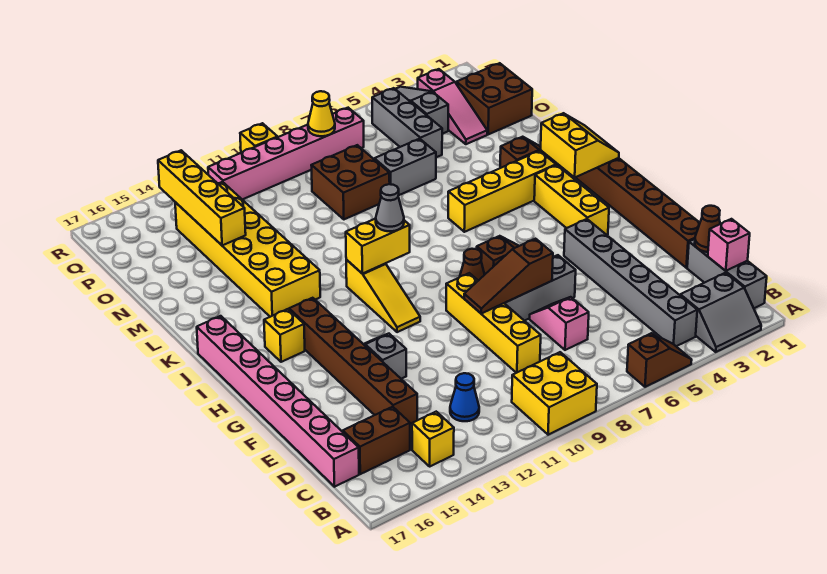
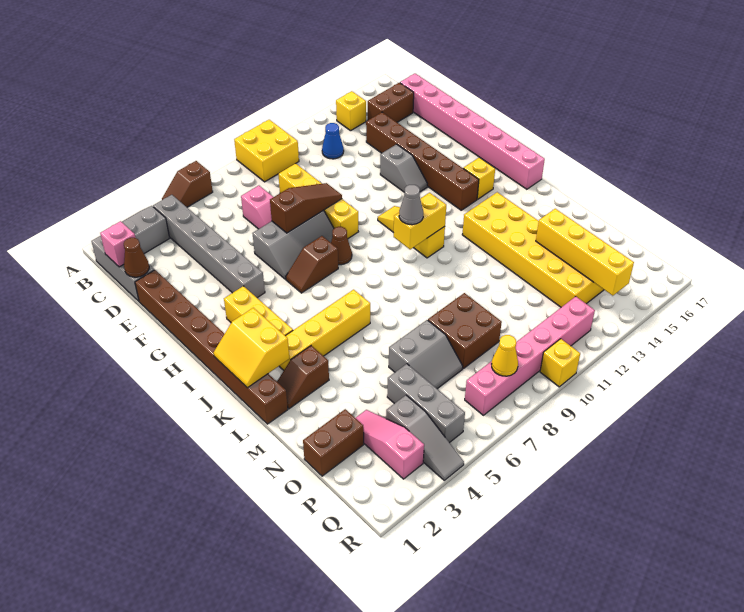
brown brick O1:P2 level 1 -> brown brick O1:O2 level 1

